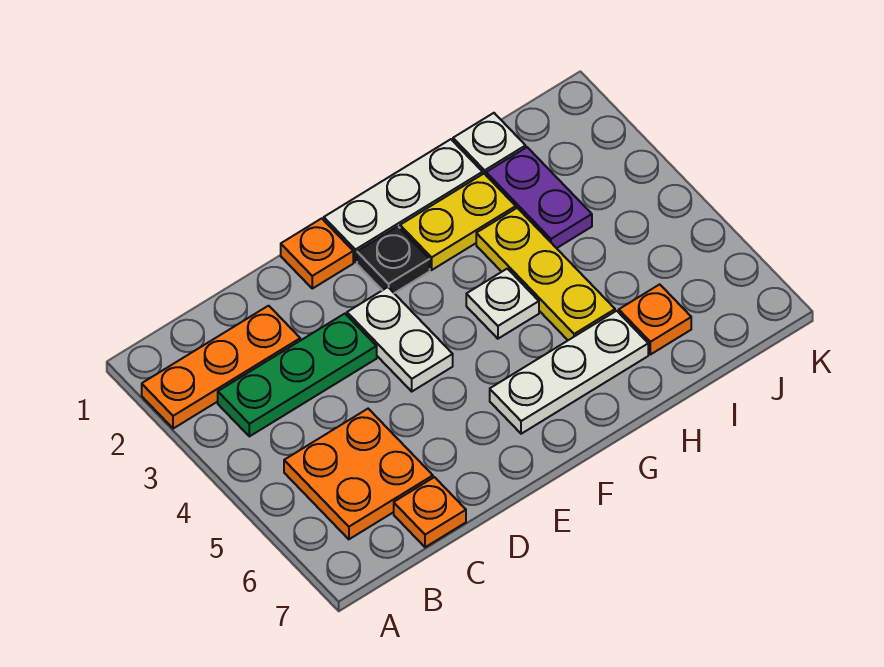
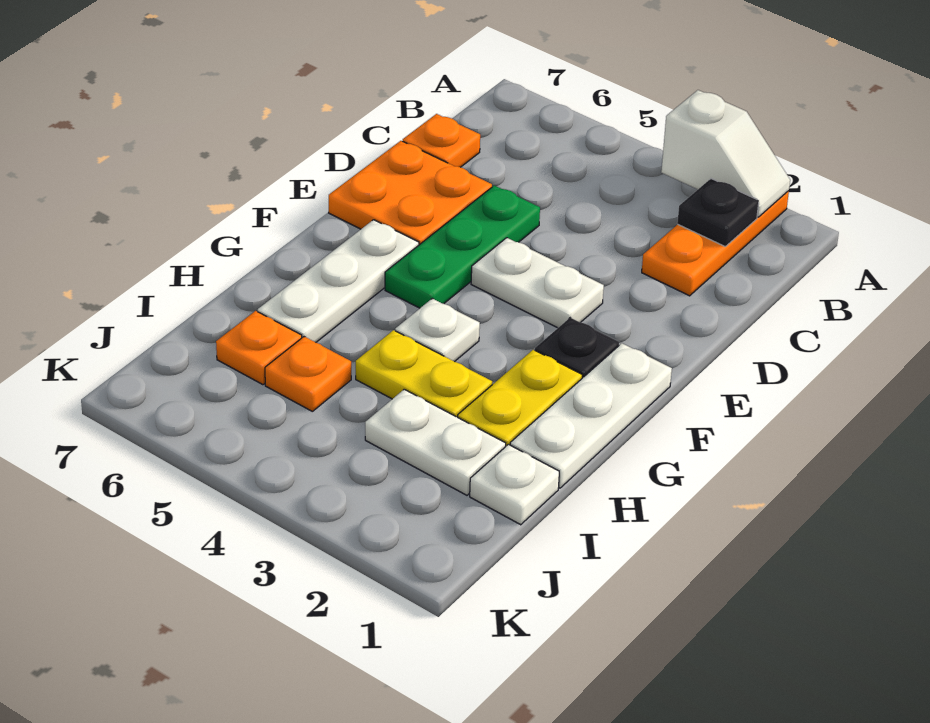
none -> white slope A2:A3 level 2 top 3
none -> black plate B2 level 2
green plate B3:D3 level 1 -> green plate D5:F5 level 1
orange plate B5:C6 level 1 -> orange plate D6:E7 level 1
orange plate E1 level 1 -> orange plate I5 level 1
yellow plate H3:H5 level 1 -> yellow plate H3:H4 level 1
purple plate I2:I3 level 1 -> white plate I2:I3 level 1

